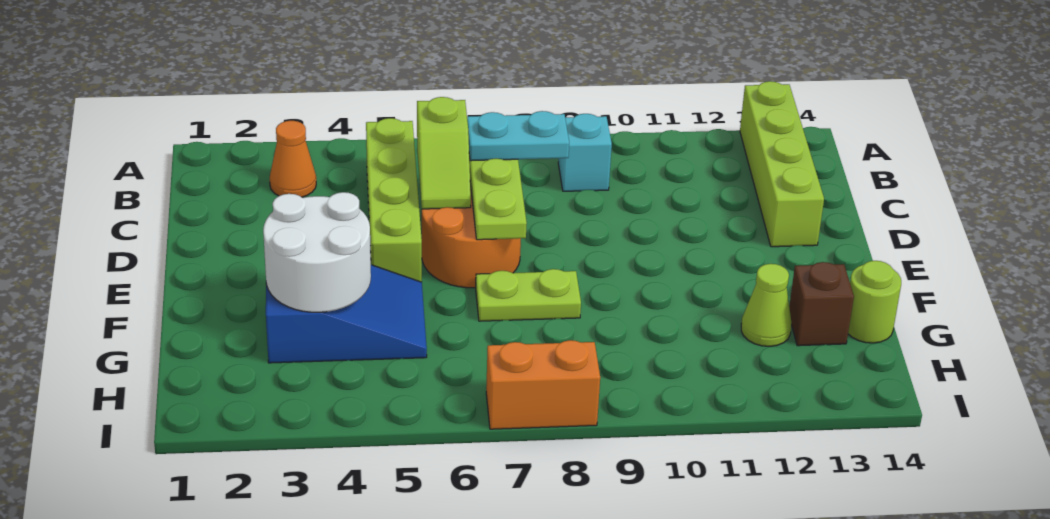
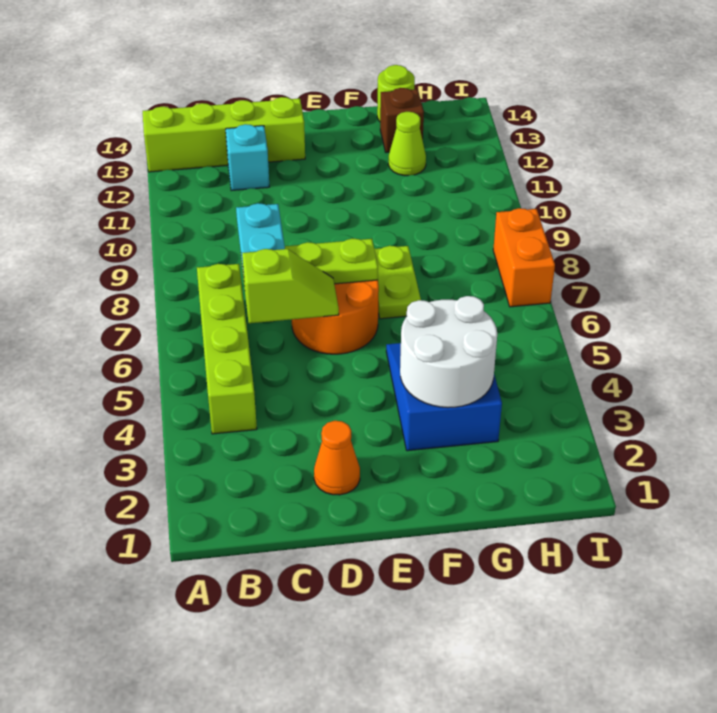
orange cone B3 level 1 -> orange cone D2 level 1
lime brick B5:E5 level 1 -> lime brick B4:B7 level 1
cyan brick B9 level 1 -> cyan brick C12 level 1

